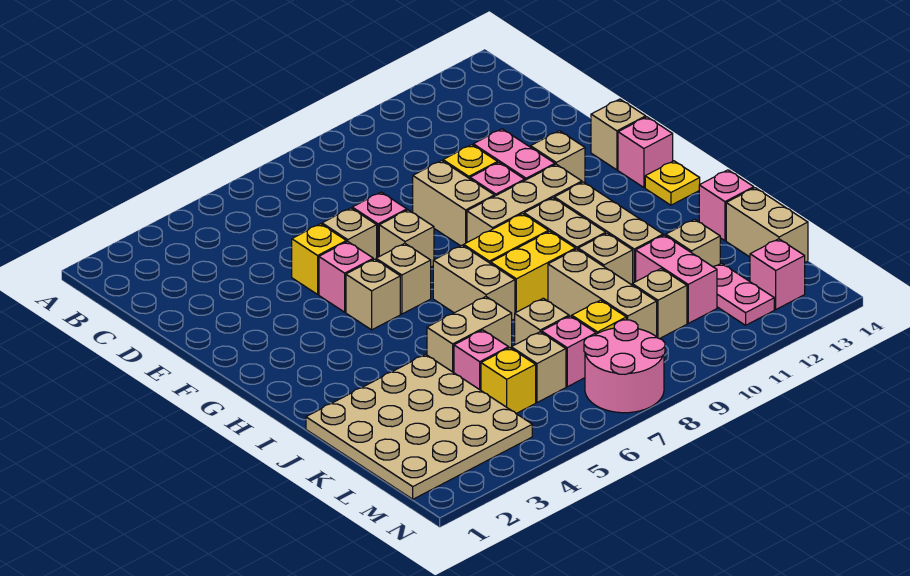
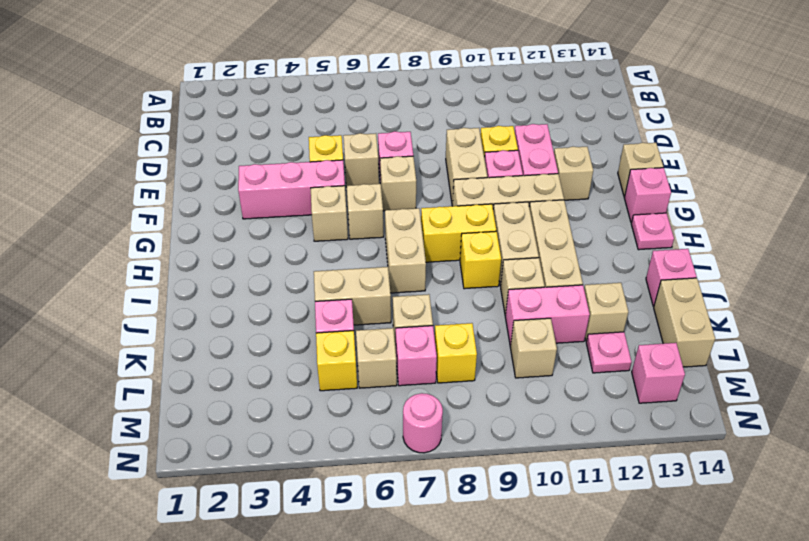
pink brick F5 level 1 -> pink brick F3:F5 level 1
yellow plate H14 level 1 -> pink plate H14 level 1
yellow brick I8:I9 level 1 -> yellow brick I9 level 1
tan plate J1:M4 level 1 -> none
tan brick J9:L9 level 1 -> none
pink brick K11:L11 level 1 -> pink brick K10:K11 level 1
pink plate L12:M12 level 1 -> pink plate L12 level 1
pink round brick M7:N8 level 1 -> pink round brick N7 level 1

